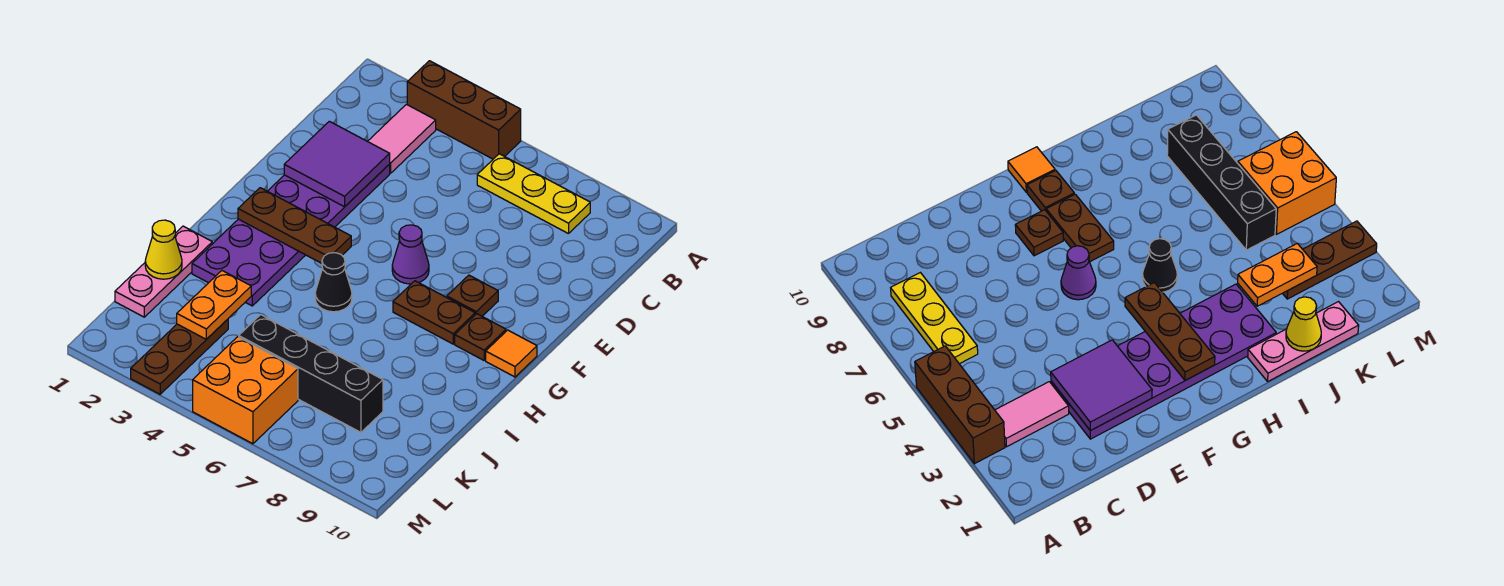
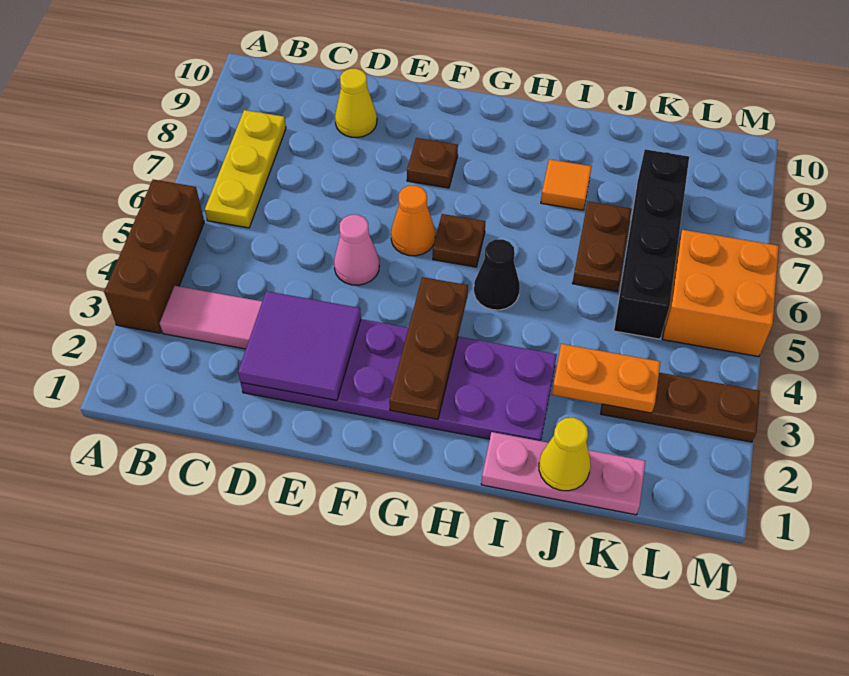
none -> yellow cone D9 level 1
none -> pink cone E5 level 1
purple cone F6 level 1 -> orange cone F6 level 1
brown plate G7:G8 level 1 -> brown plate J6:J7 level 1
brown plate G9 level 1 -> brown plate G6 level 1
orange tile G10 level 1 -> orange tile I8 level 1

